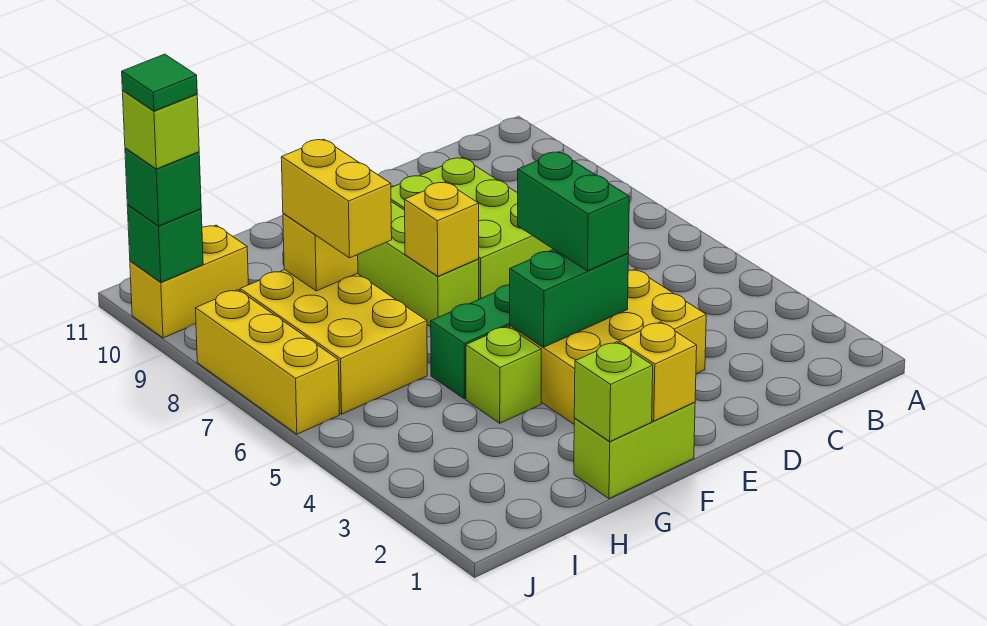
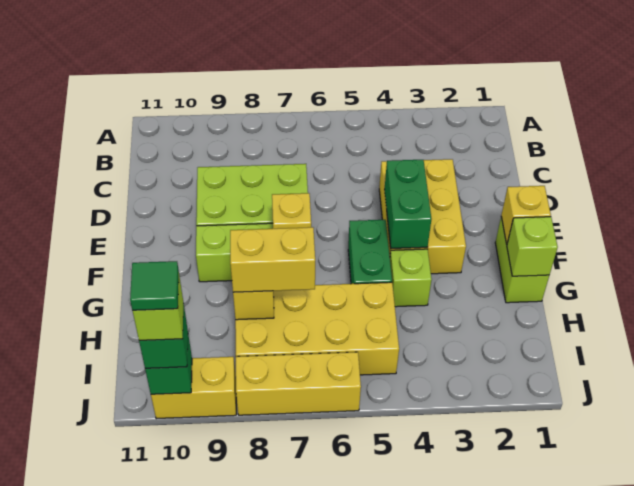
green brick E4:E5 level 3 -> none
yellow brick H6:I8 level 1 -> yellow brick H5:I8 level 1
yellow brick I10:J10 level 1 -> yellow brick J9:J10 level 1

